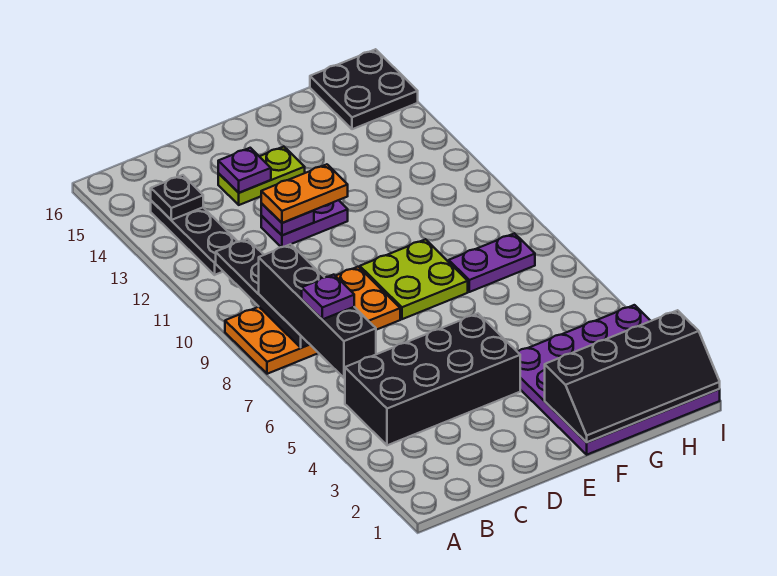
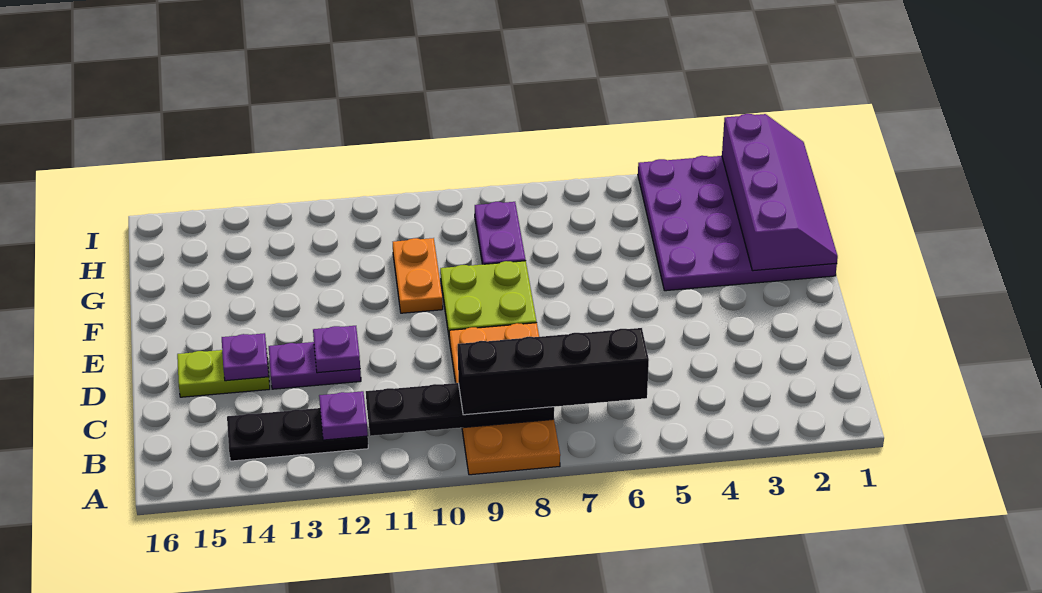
black brick B4:E5 level 1 -> none
purple plate B7 level 4 -> purple plate B12 level 2
black plate B14 level 2 -> none
purple plate D12:E12 level 1 -> purple plate D12:D13 level 1
orange plate D12:E12 level 3 -> orange plate F10:G10 level 1
lime plate D14:E14 level 1 -> lime plate D14:D15 level 1
black slope F1:I2 level 2 top 2 -> purple slope F1:I2 level 2 top 2
black plate H15:I16 level 1 -> none

